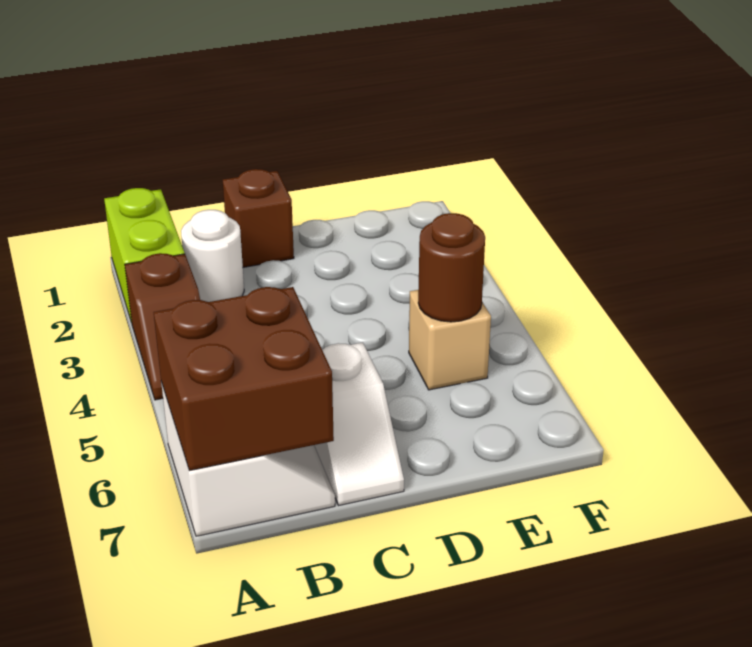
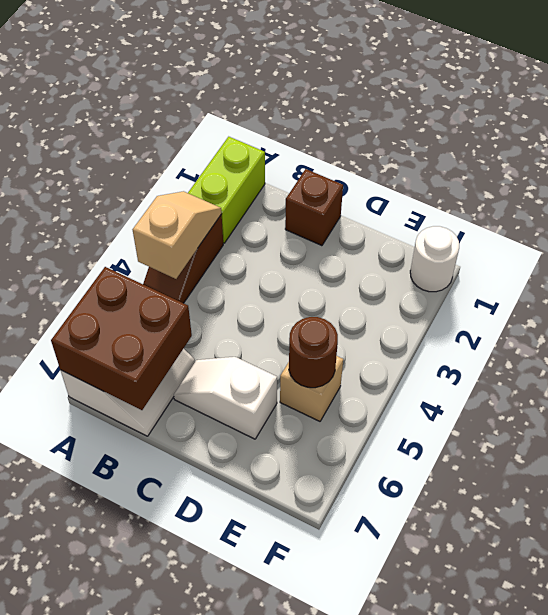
none -> tan slope A3:A4 level 2 top 4
white round brick B2 level 1 -> white round brick F1 level 1
white slope C6:C7 level 1 top 6 -> white slope C6:D6 level 1 top D

